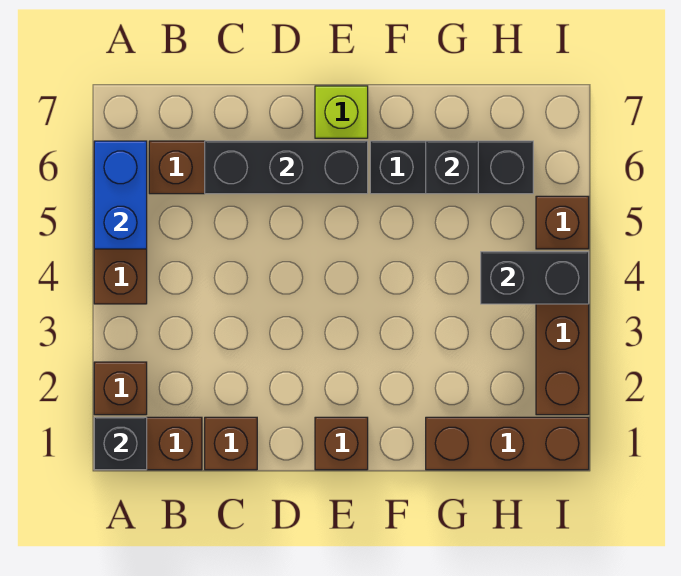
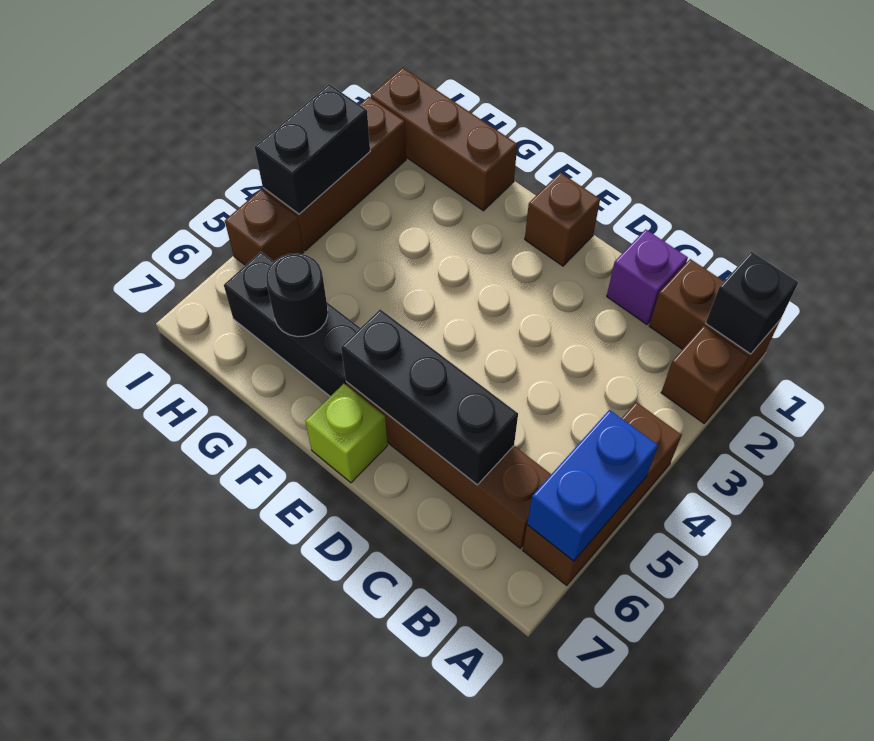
brown brick C1 level 1 -> purple brick C1 level 1
black brick G6 level 2 -> black round brick G6 level 2
black brick H4:I4 level 2 -> black brick I3:I4 level 2

